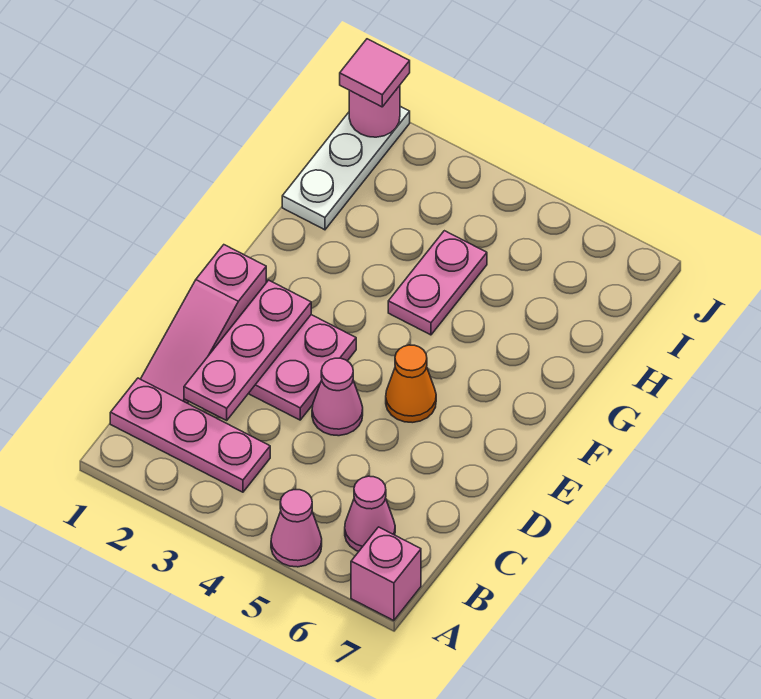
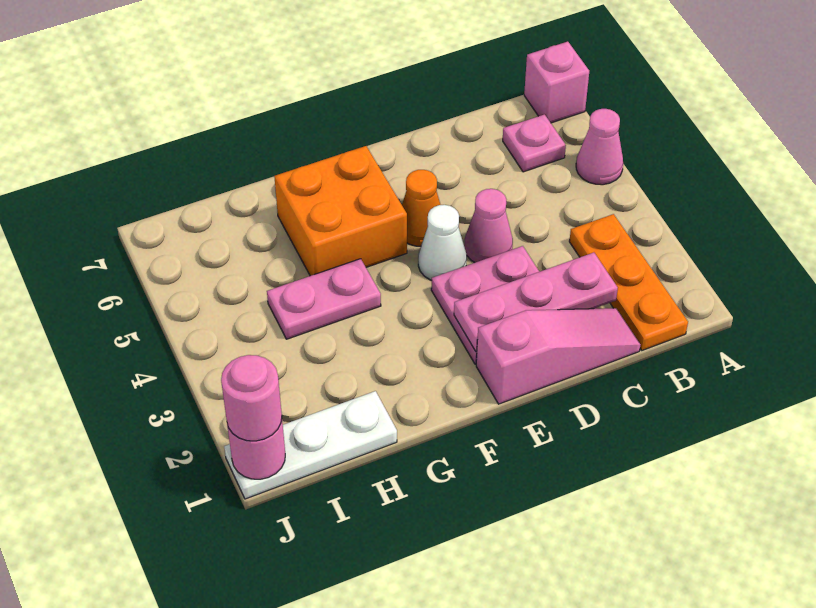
pink plate B1:B3 level 1 -> orange plate B1:B3 level 1
pink cone B6 level 1 -> pink plate B6 level 1
none -> white cone E4 level 1
none -> orange brick F5:G6 level 1
pink tile J1 level 3 -> pink round brick J1 level 3

